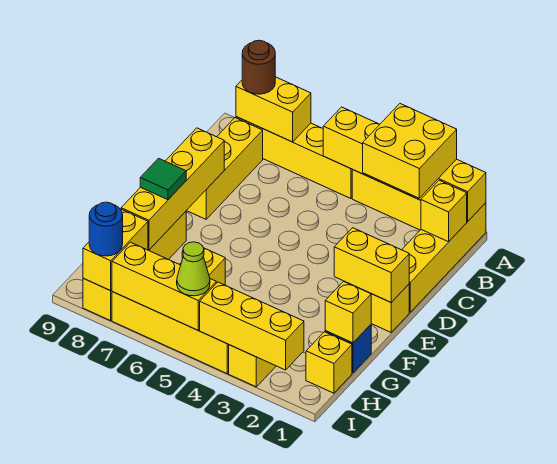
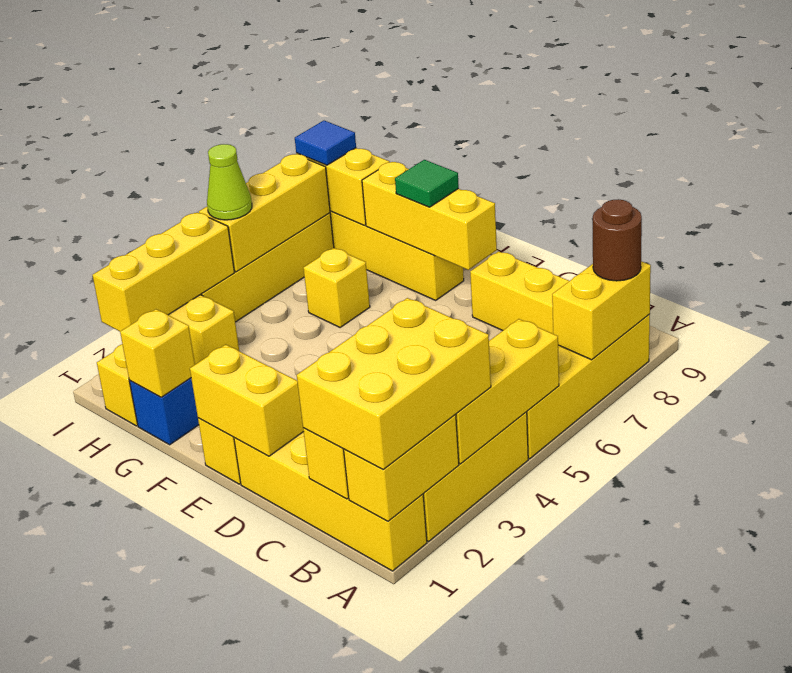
yellow brick A2:B3 level 3 -> yellow brick A1:B3 level 3
yellow brick D8:G8 level 2 -> yellow brick E8:G8 level 2
yellow brick E1:E2 level 2 -> yellow brick D1:E1 level 2
blue round brick I8 level 3 -> blue tile I8 level 3

